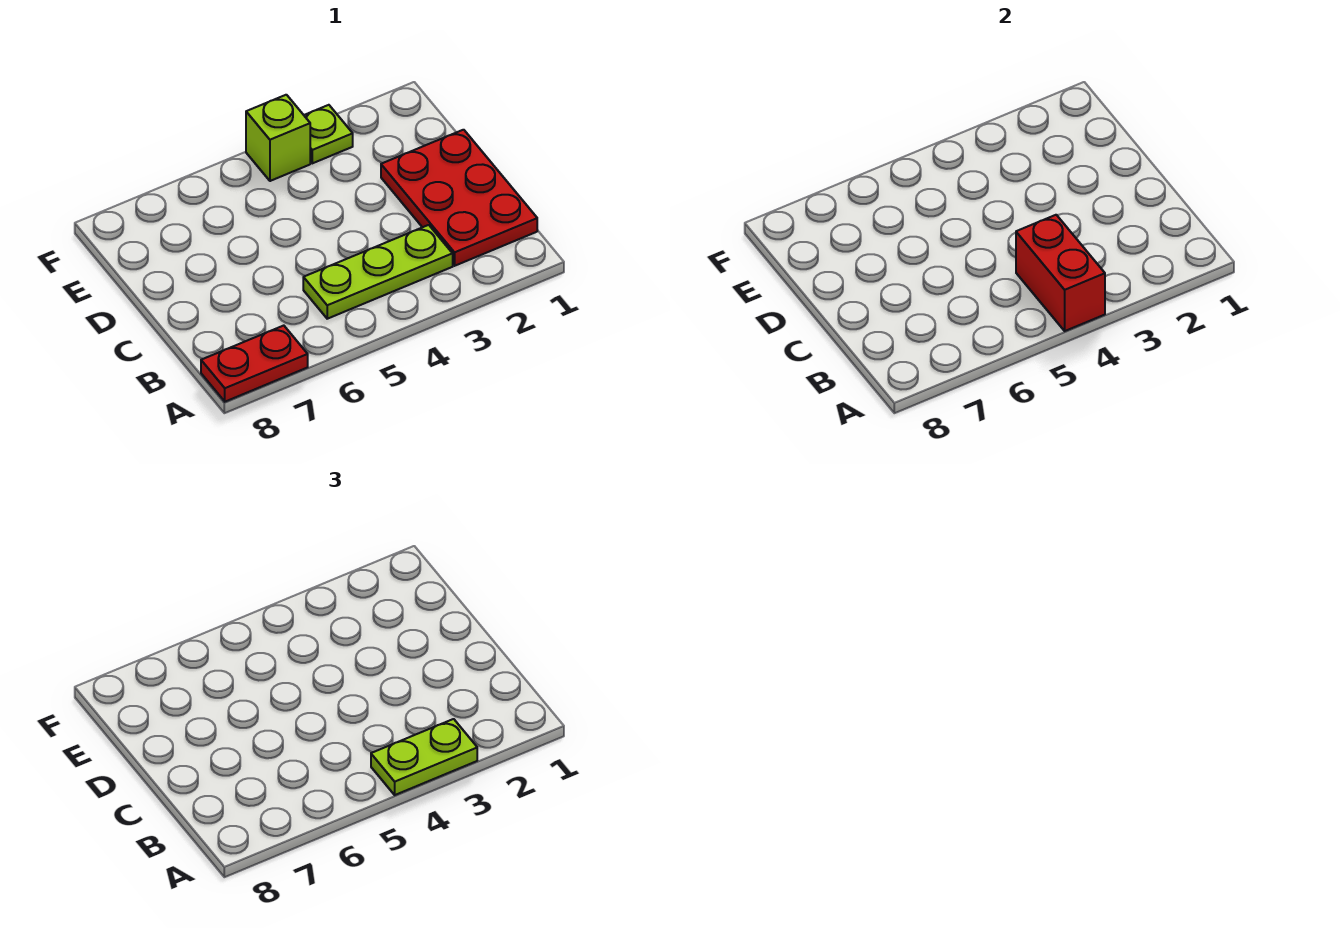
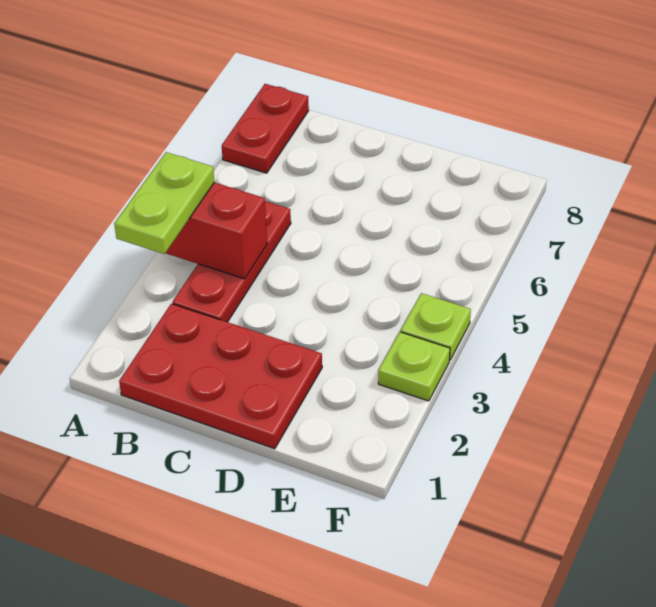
lime plate B3:B5 level 1 -> red plate B3:B5 level 1
lime brick F4 level 1 -> lime plate F4 level 1

